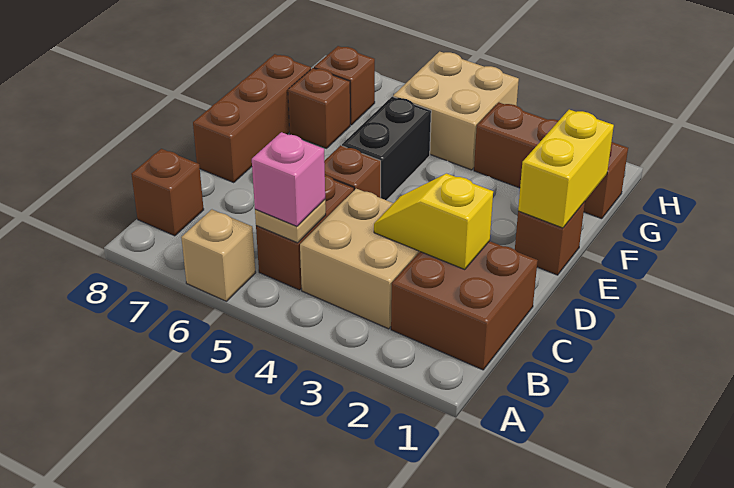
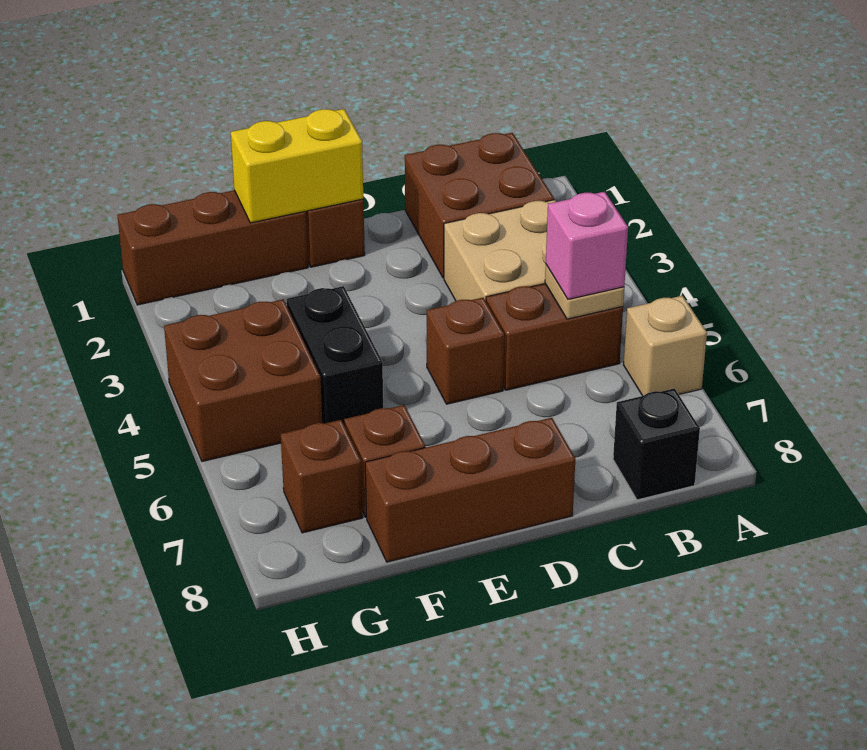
brown brick B8 level 1 -> black brick B8 level 1
yellow slope C2:C3 level 2 top 2 -> none
black brick E5:F5 level 1 -> black brick F4:F5 level 1
brown brick G1:G3 level 1 -> brown brick F1:H1 level 1
tan brick G4:H5 level 1 -> brown brick G4:H5 level 1

